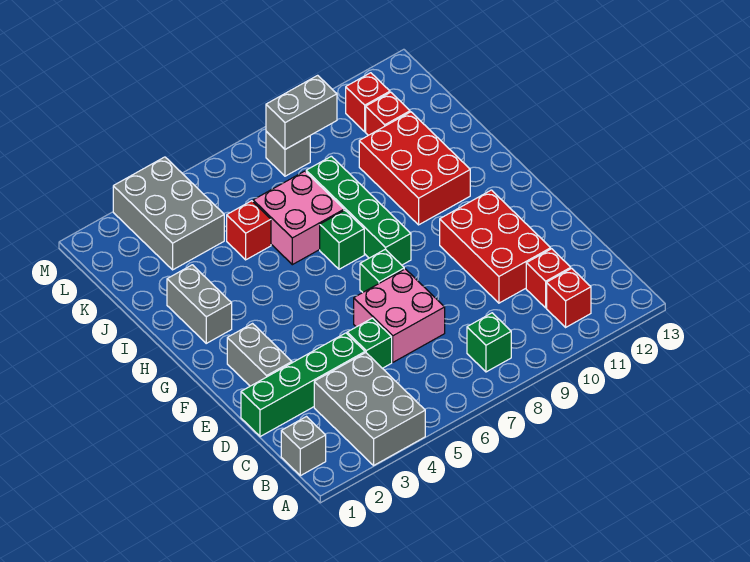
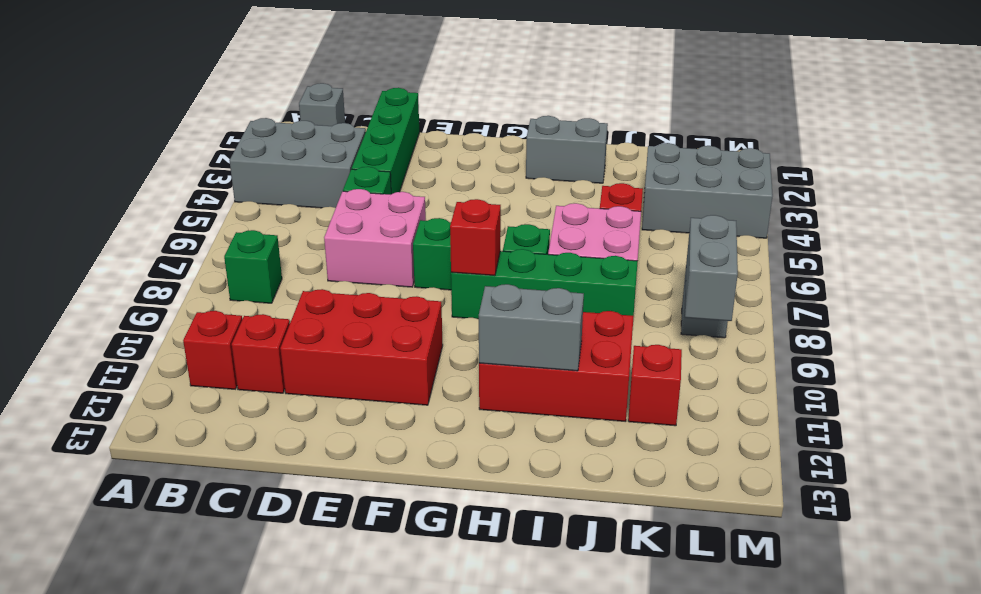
grey brick E2:F2 level 1 -> grey brick H11:I11 level 2
red brick L11 level 1 -> red brick G8 level 2

